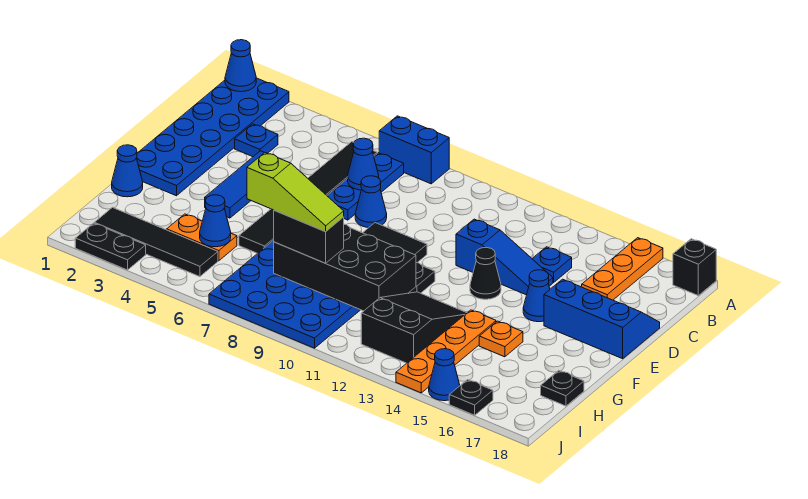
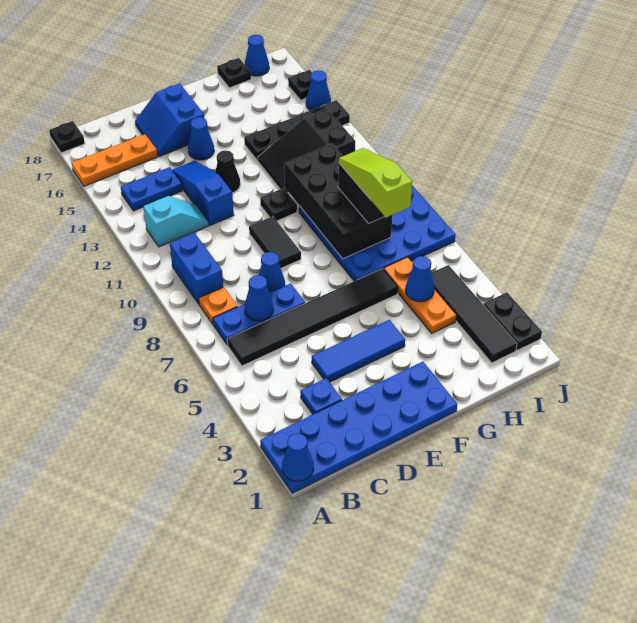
blue brick A7:A8 level 1 -> blue brick B9:B10 level 1
black brick A18 level 1 -> black plate A18 level 1
none -> cyan slope B12:C12 level 1 top B
blue plate C14 level 1 -> blue plate B14:C14 level 1
blue slope D16:E18 level 1 top E -> blue slope D16:E17 level 1 top E
blue cone G1 level 1 -> blue cone I18 level 1
orange plate G14:J14 level 1 -> black plate G14:J14 level 1
orange plate G15 level 1 -> orange plate B8 level 1
orange plate H4:H5 level 1 -> orange plate H4:H6 level 1

